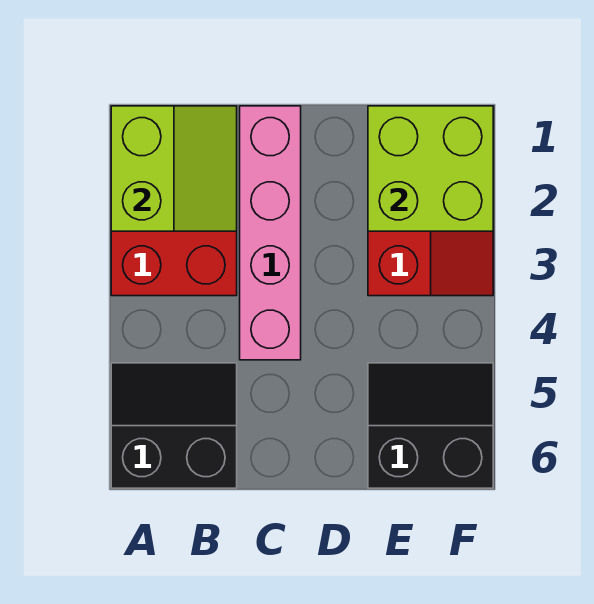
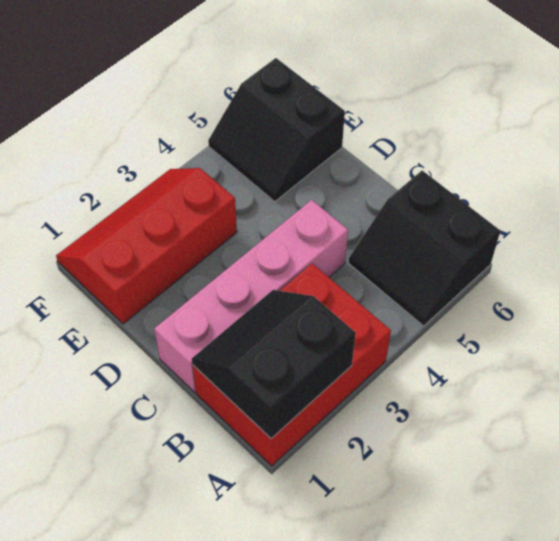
lime slope A1:B2 level 2 top A -> black slope A1:B2 level 2 top A
lime brick E1:F2 level 2 -> none

